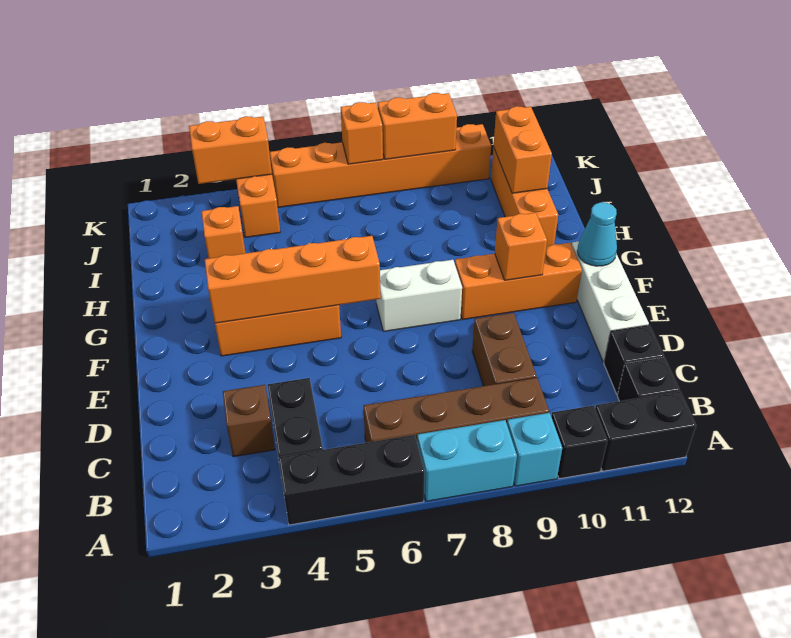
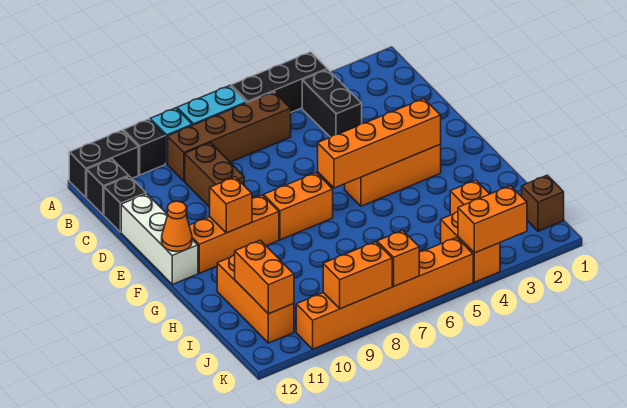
brown brick C3 level 1 -> brown brick J1 level 1
white brick F7:F8 level 1 -> orange brick F7:F8 level 1
cyan cone F12 level 2 -> orange cone F12 level 2

